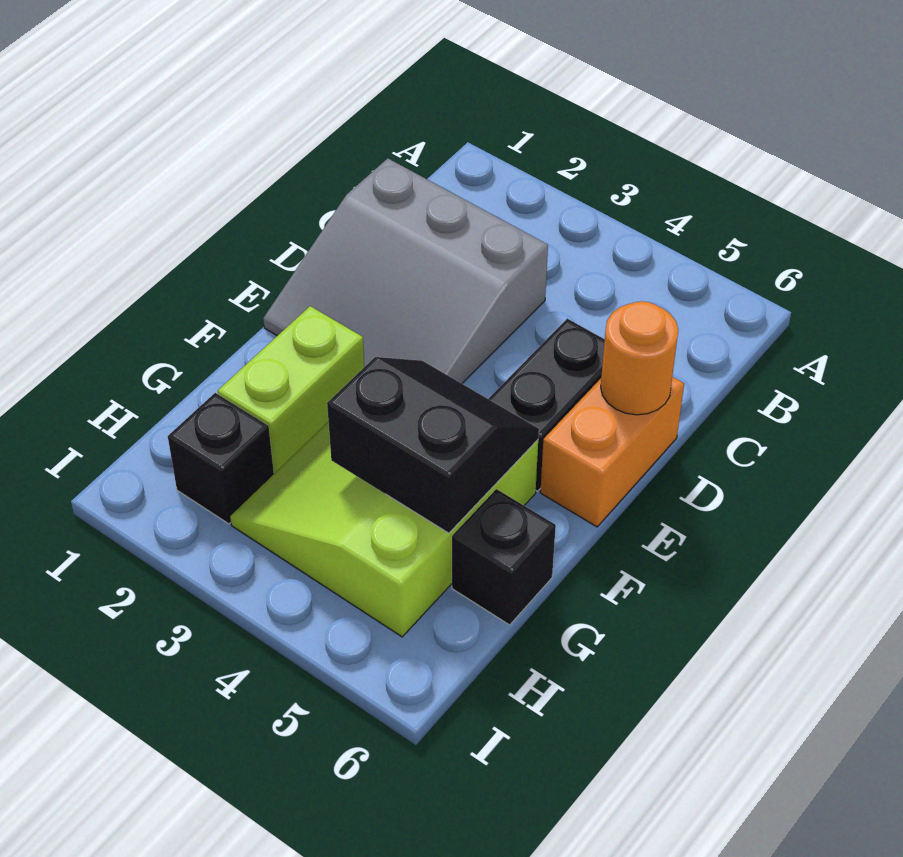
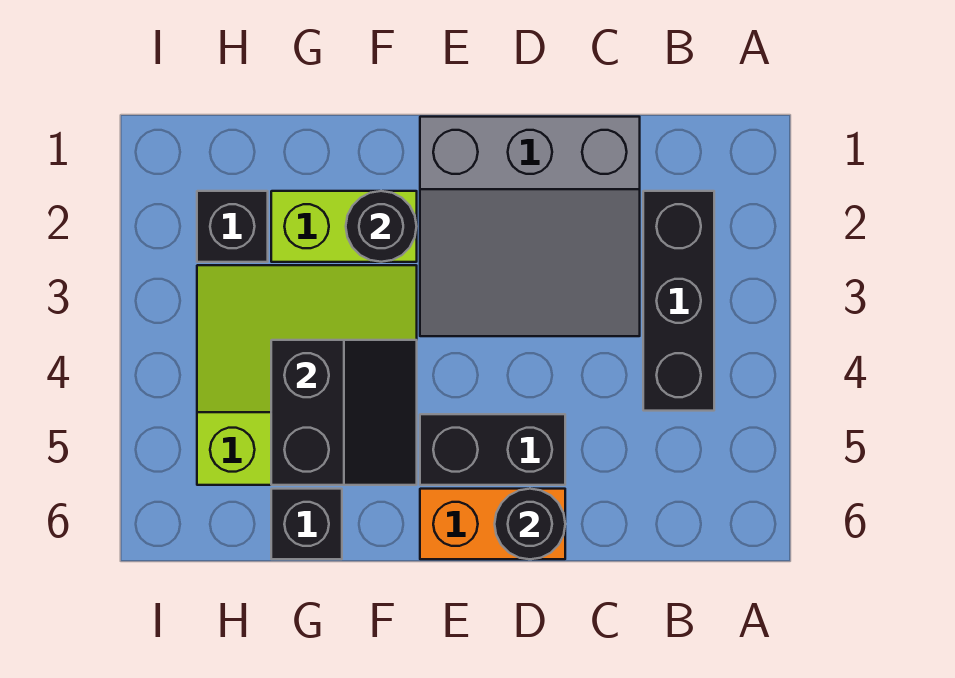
none -> black brick B2:B4 level 1
grey slope C1:E3 level 1 top C -> grey slope C1:E3 level 1 top 1
orange round brick D6 level 2 -> black round brick D6 level 2
none -> black round brick F2 level 2

